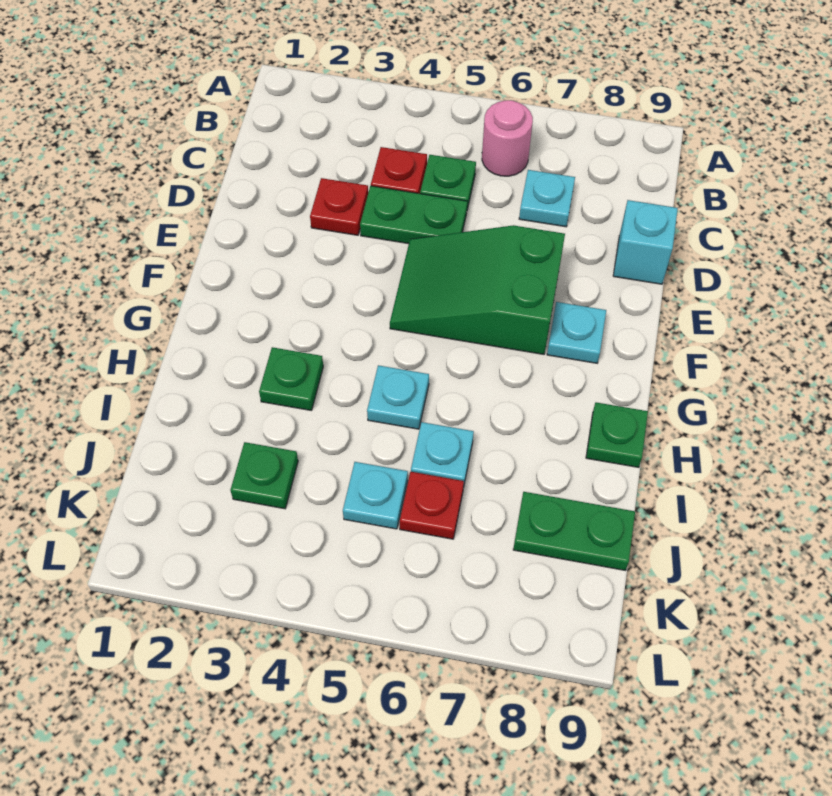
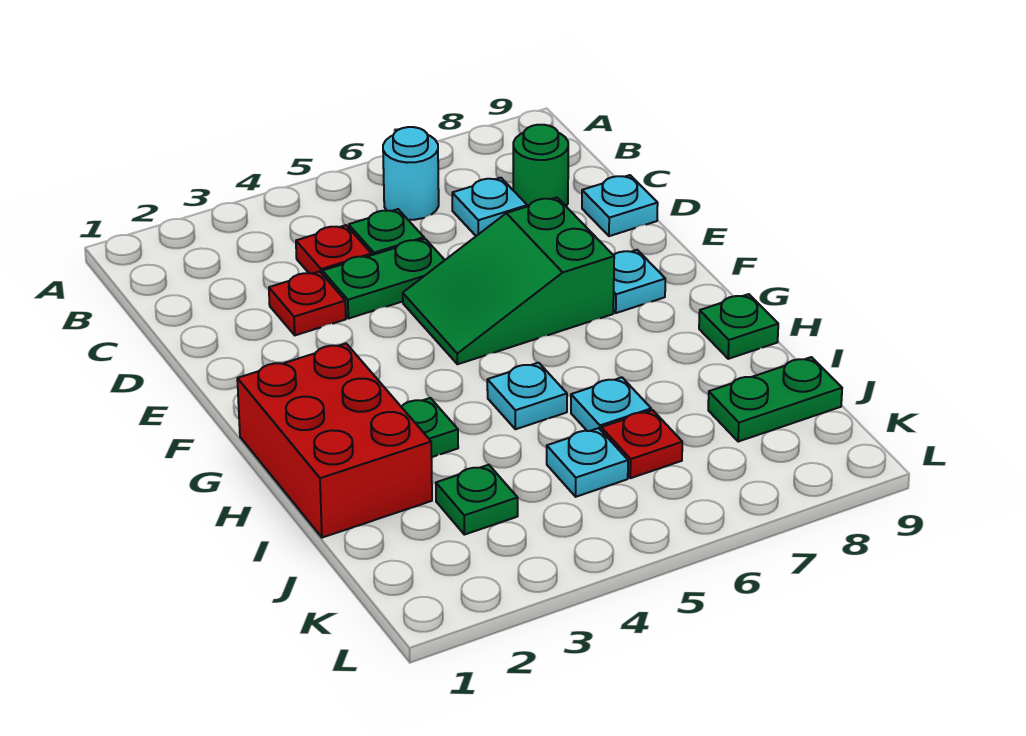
pink round brick B6 level 1 -> cyan round brick B6 level 1
none -> green round brick C8 level 1
cyan brick D9 level 1 -> cyan plate D9 level 1
none -> red brick G1:I2 level 1

